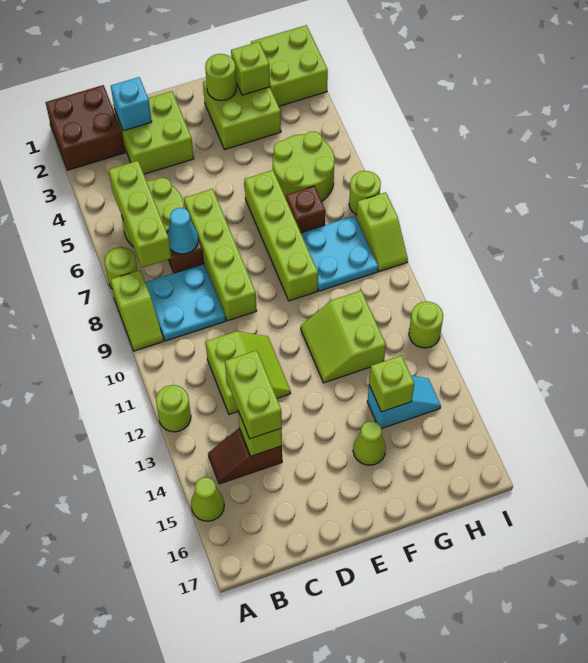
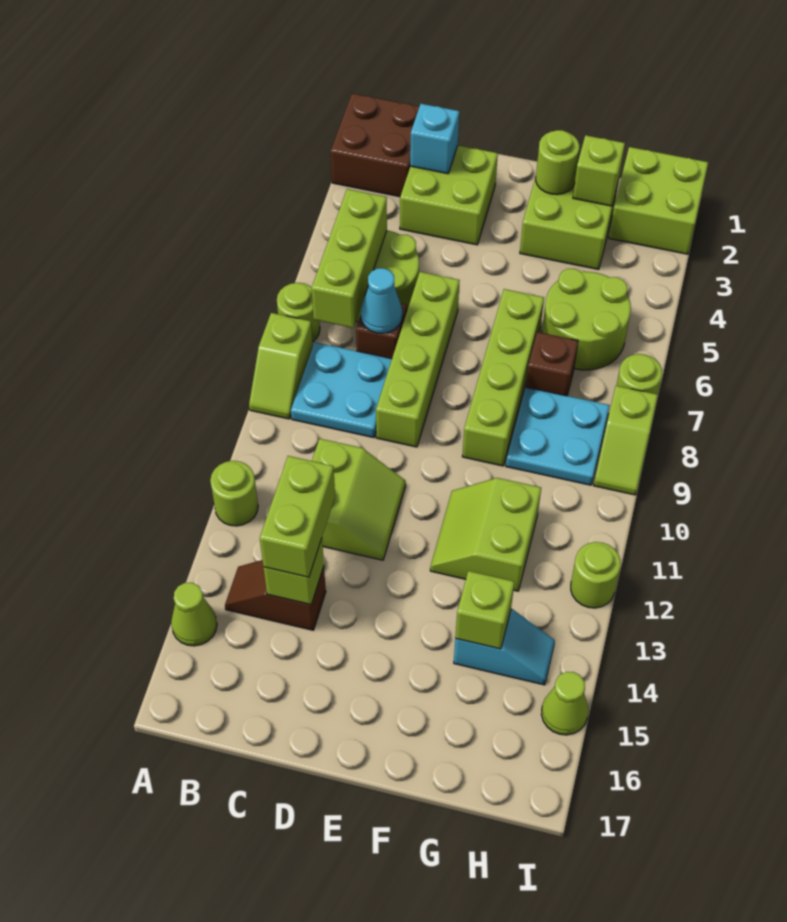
lime cone F15 level 1 -> lime cone I15 level 1

